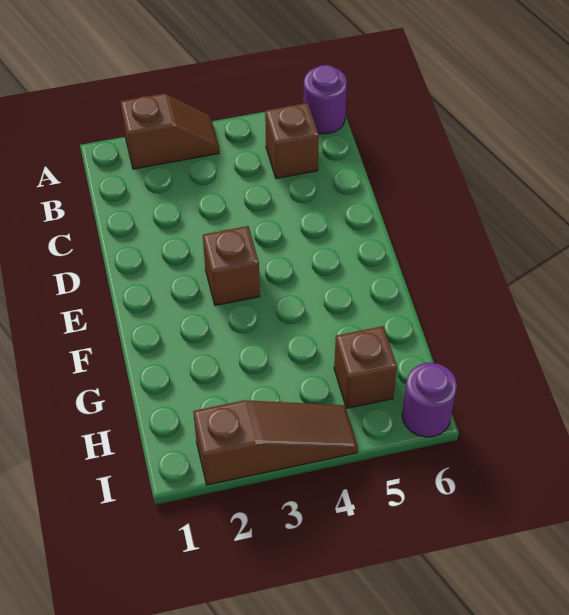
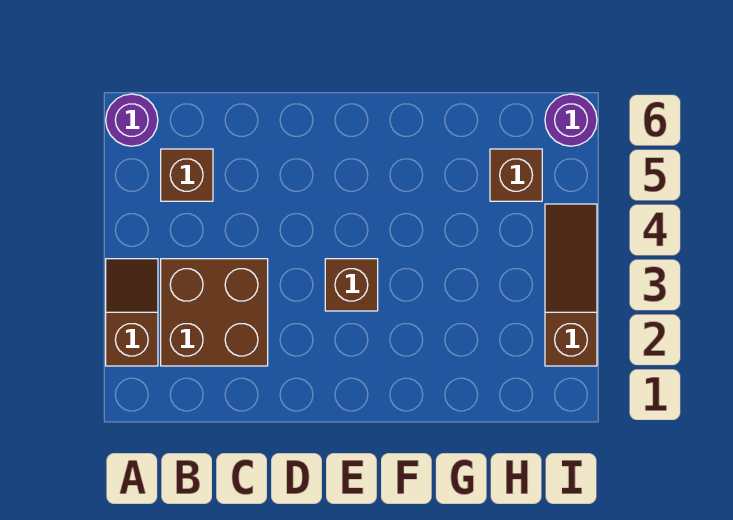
none -> brown brick B2:C3 level 1

